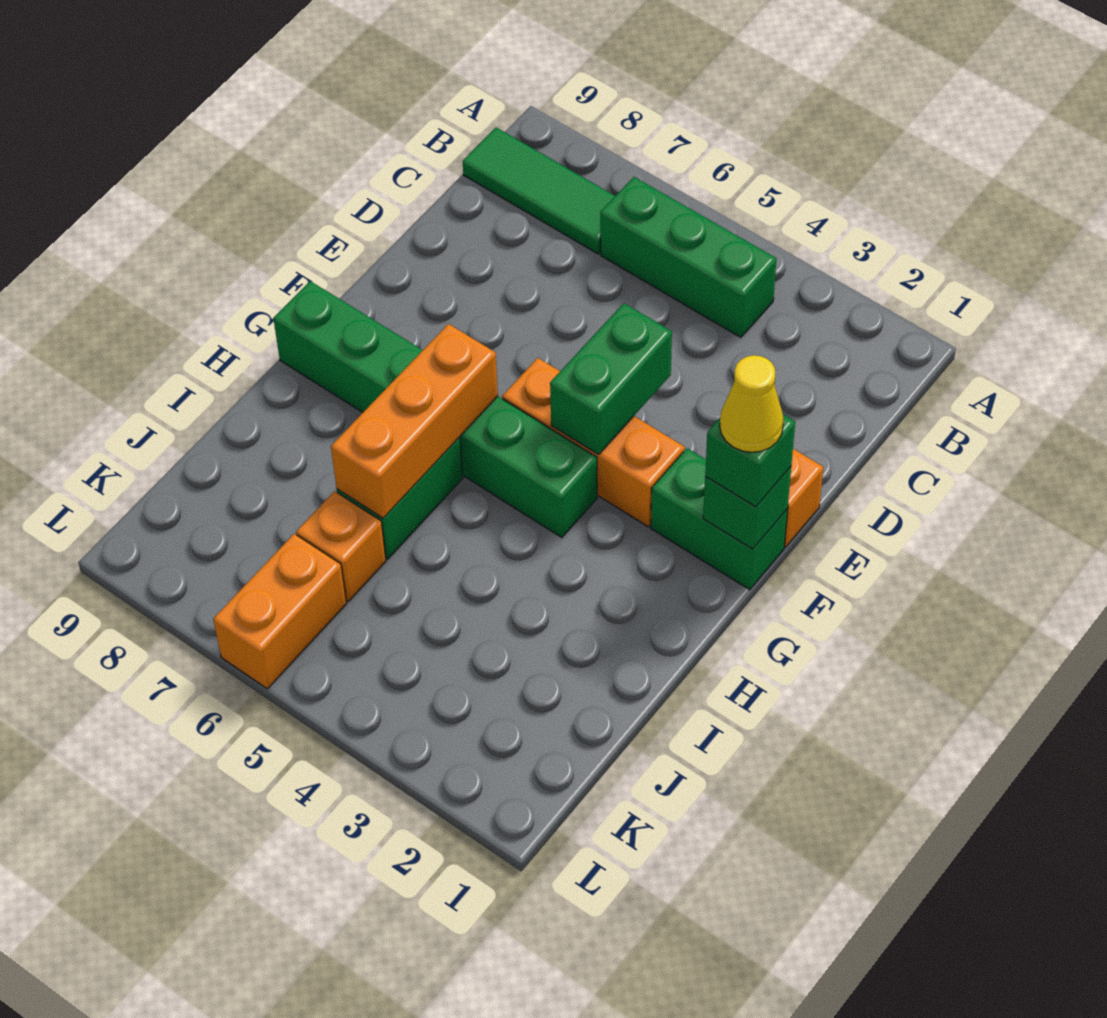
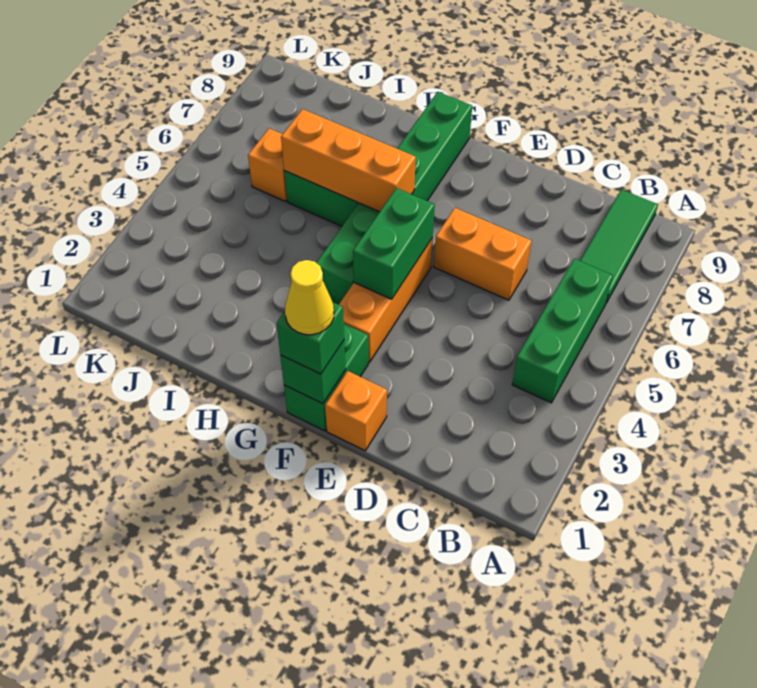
green brick E4:F4 level 2 -> green brick F4:F5 level 2
orange brick K6:L6 level 1 -> orange brick D6:E6 level 1

